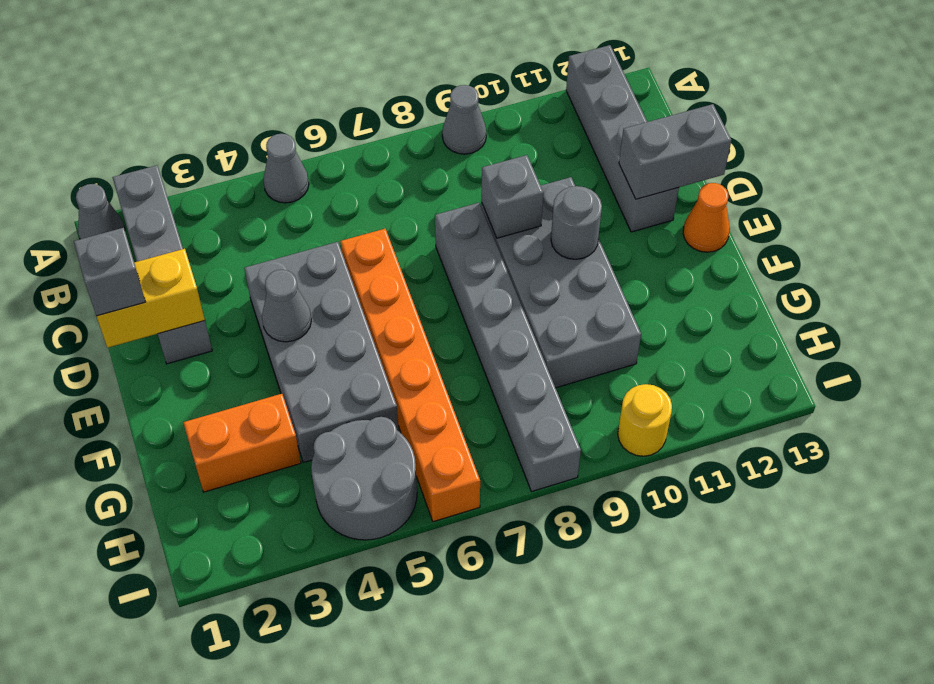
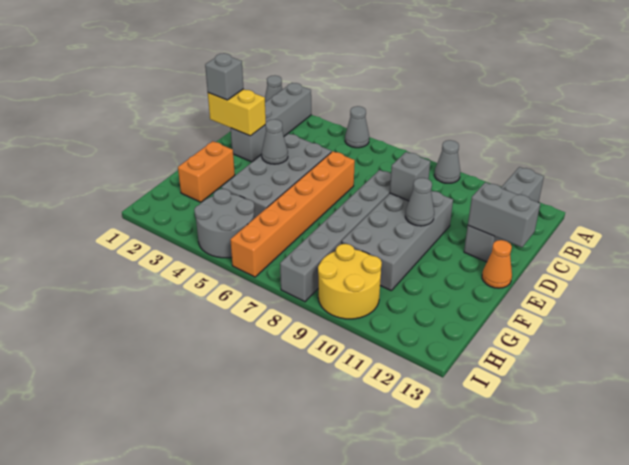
grey round brick E10 level 2 -> grey cone E10 level 2
orange brick G2:G3 level 1 -> orange brick F2:G2 level 1
yellow round brick I10 level 1 -> yellow round brick H9:I10 level 1

